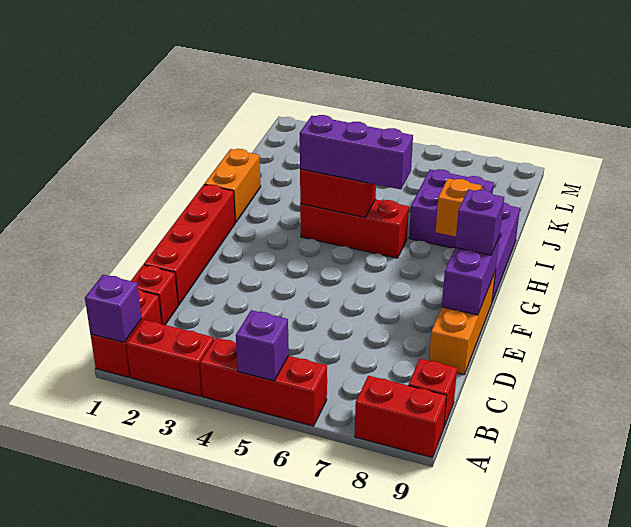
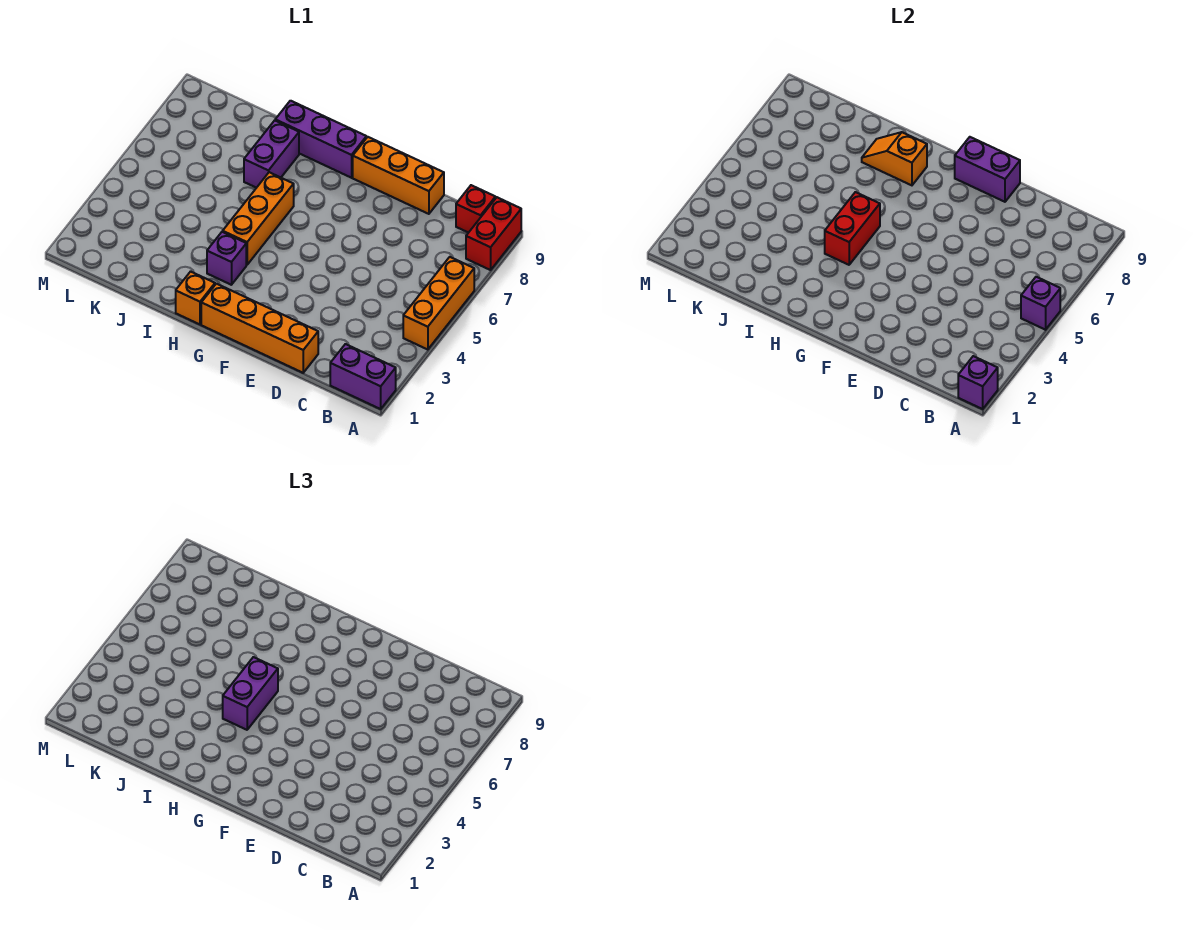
red brick A1:B1 level 1 -> purple brick A1:B1 level 1
red brick A2:A3 level 1 -> none
red brick A4:A6 level 1 -> orange brick A4:A6 level 1
red brick C1 level 1 -> none
red brick D1:G1 level 1 -> orange brick D1:G1 level 1
purple brick F9 level 3 -> purple brick H3 level 1
orange brick H1:I1 level 1 -> orange brick H1 level 1
red brick H4:H6 level 1 -> orange brick H4:H6 level 1
purple brick H4:H6 level 3 -> purple brick H4:H5 level 3
purple brick I7:J8 level 1 -> purple brick I7:I8 level 1

